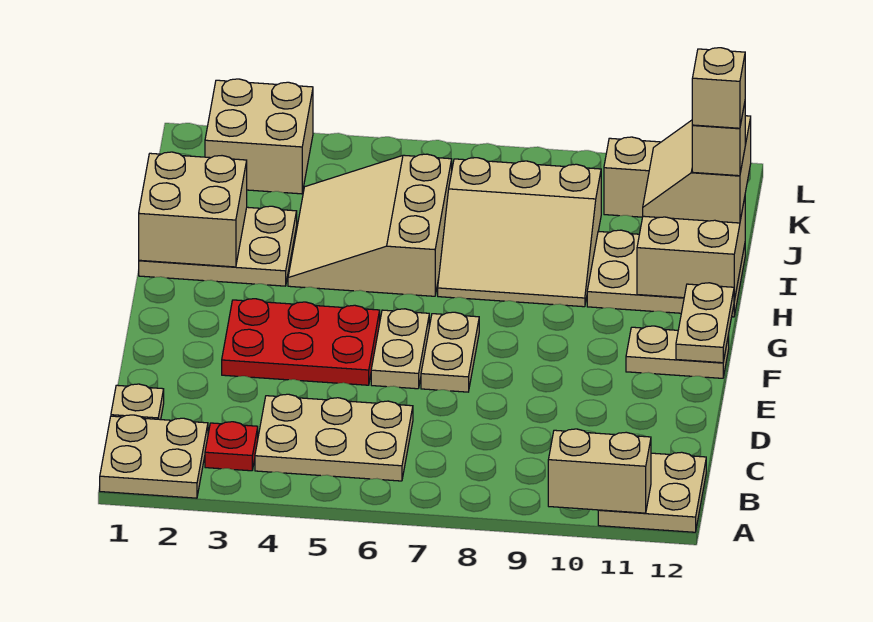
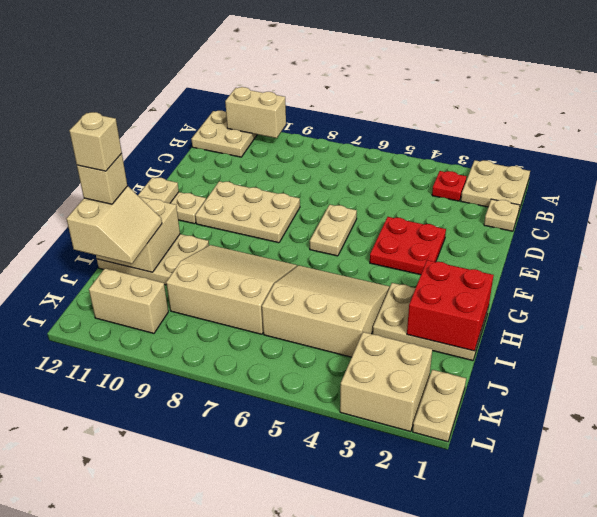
tan plate B4:C6 level 1 -> tan plate E8:F10 level 1
red plate E3:F5 level 1 -> red plate E3:F4 level 1
tan plate E7:F7 level 1 -> tan plate K1:L1 level 1
tan brick H1:I2 level 2 -> red brick H1:I2 level 2
tan slope H4:J6 level 1 top 6 -> tan slope H4:J6 level 1 top J

